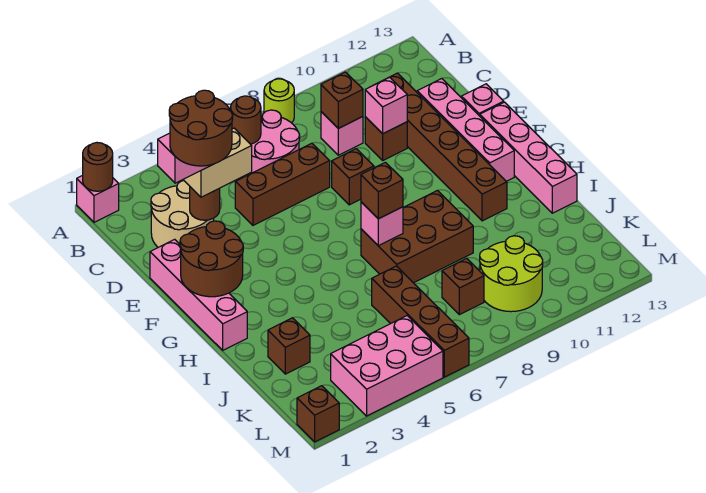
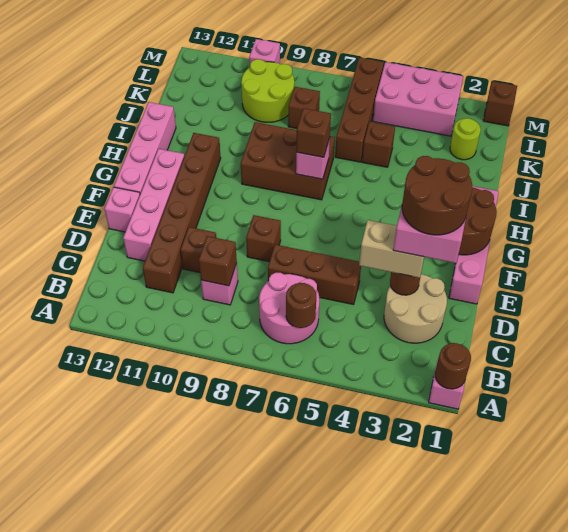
lime round brick A8 level 1 -> lime round brick K2 level 1
pink brick D10 level 2 -> pink brick M10 level 1
brown brick J2 level 1 -> brown brick J5 level 1

